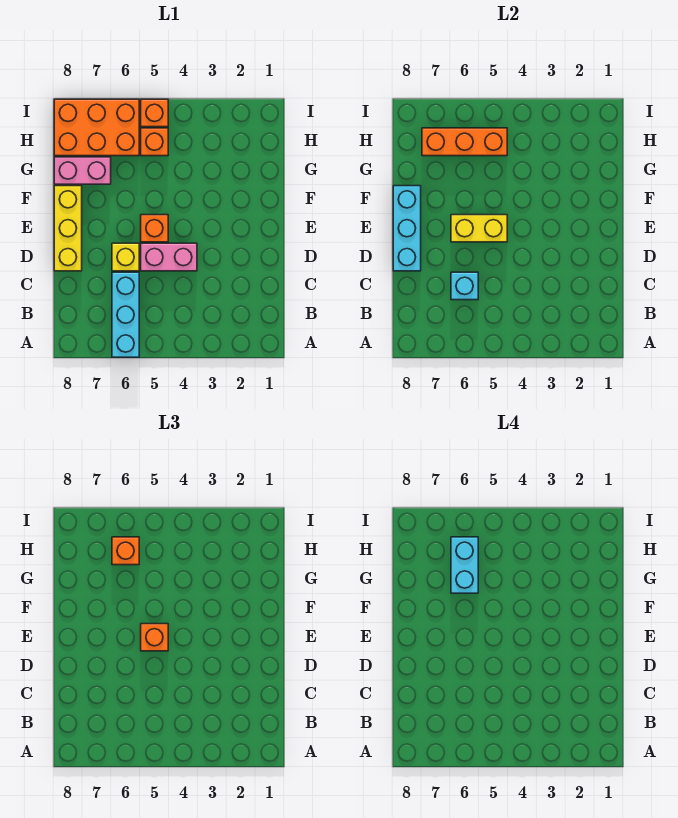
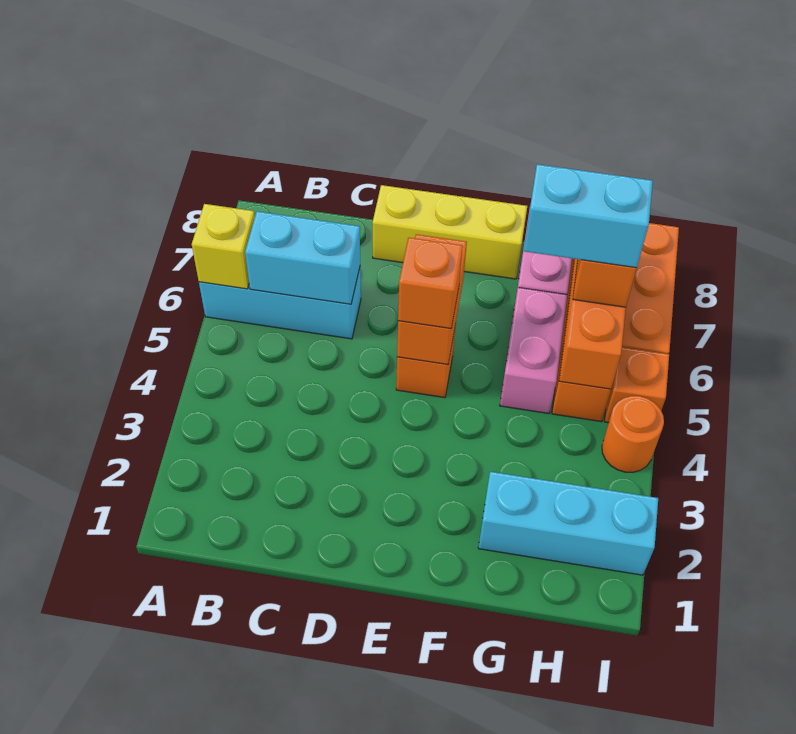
cyan brick C6 level 2 -> cyan brick B6:C6 level 2
pink brick D4:D5 level 1 -> pink brick G5:G6 level 1
yellow brick D6 level 1 -> yellow brick A6 level 2
cyan brick D8:F8 level 2 -> cyan brick G2:I2 level 1
yellow brick E5:E6 level 2 -> orange brick E5:E6 level 2
none -> orange round brick I4 level 1

